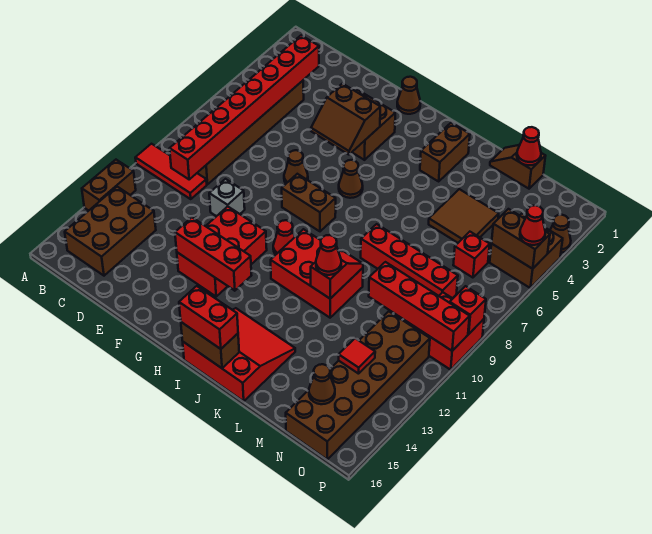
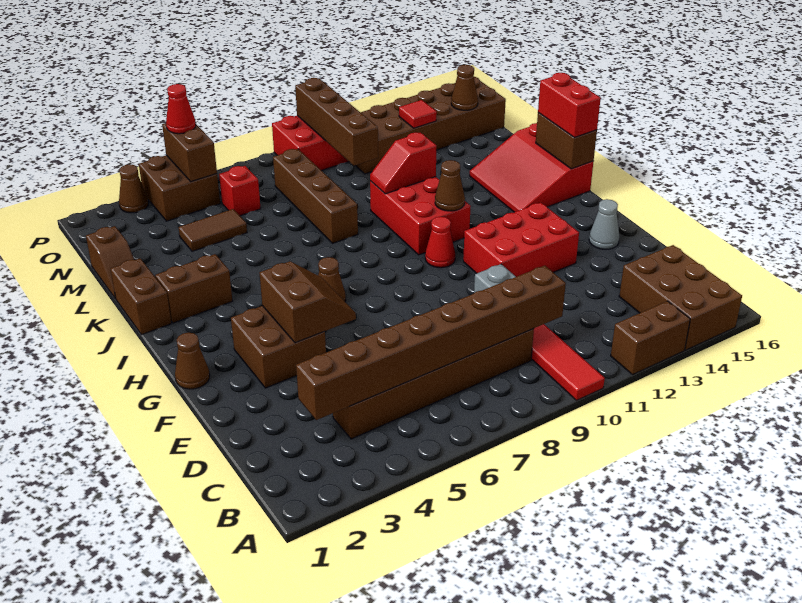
brown brick B13:C15 level 1 -> brown brick A14:C15 level 1
red brick C3:C10 level 2 -> brown brick C3:C10 level 2
brown cone F7 level 1 -> brown cone I11 level 2
red brick F13:H13 level 2 -> none
none -> grey cone F15 level 1
brown brick G8:H8 level 1 -> brown brick J1:K1 level 1
red brick K8:N8 level 1 -> brown brick K8:N8 level 1
red cone K11 level 3 -> none
brown tile L4:M5 level 1 -> brown tile M4:M5 level 1
red cone M1 level 2 -> none
red brick M10:P10 level 2 -> brown brick M10:P10 level 2
red brick P9 level 2 -> none

